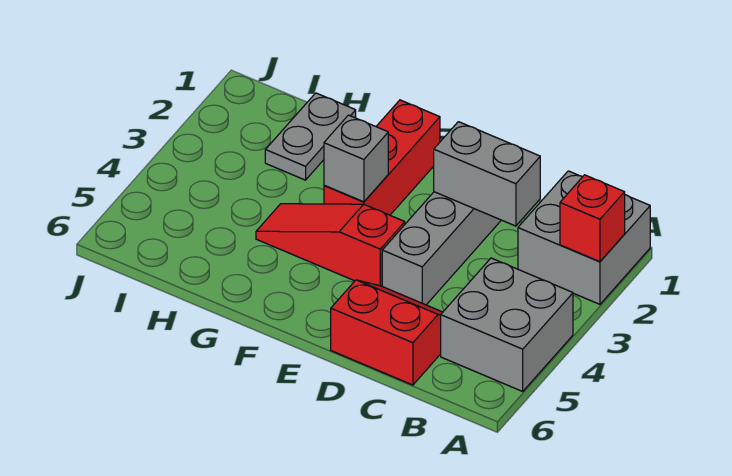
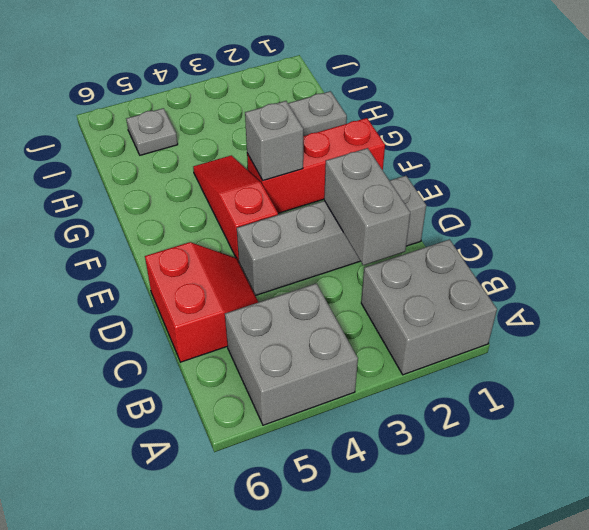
red brick A2 level 2 -> none
none -> grey plate I5 level 1

